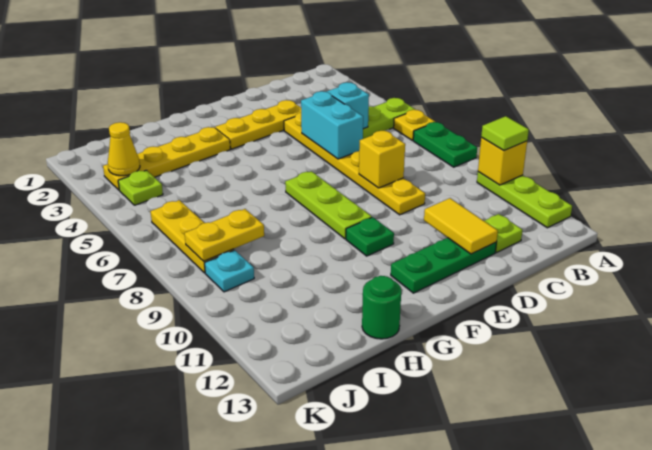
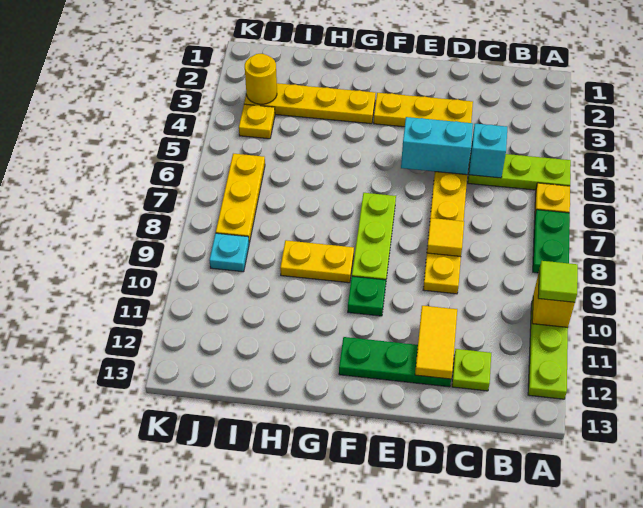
cyan brick D5:D6 level 2 -> cyan brick D5:E5 level 2
yellow brick D8 level 2 -> yellow tile D8 level 2
green round brick H13 level 1 -> none
yellow plate I8:J8 level 2 -> yellow plate G9:H9 level 1
yellow cone J3 level 2 -> yellow round brick J3 level 2
lime plate J4 level 1 -> yellow plate J4 level 1

